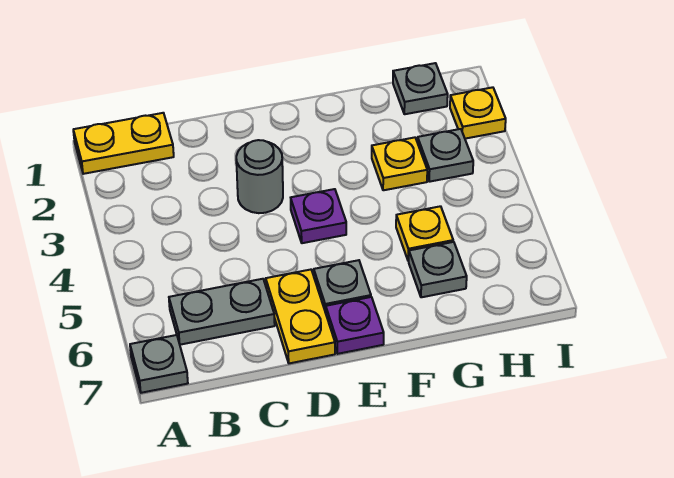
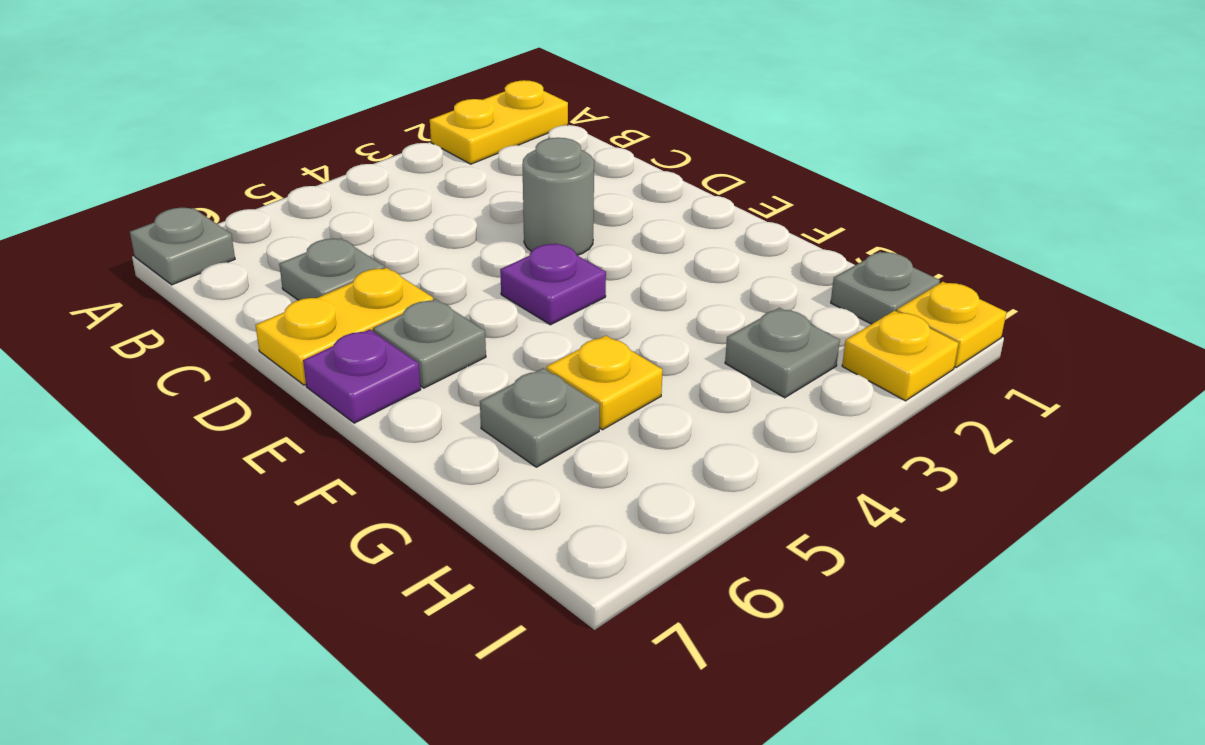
yellow plate A1:B1 level 1 -> yellow plate A1:A2 level 1
grey plate B6:C6 level 1 -> grey plate C6 level 1
yellow plate G3 level 1 -> yellow plate I1 level 1

